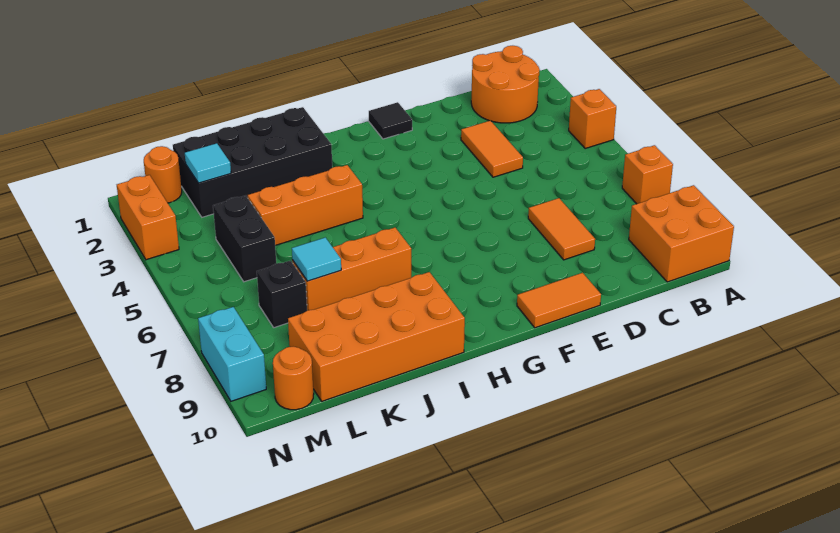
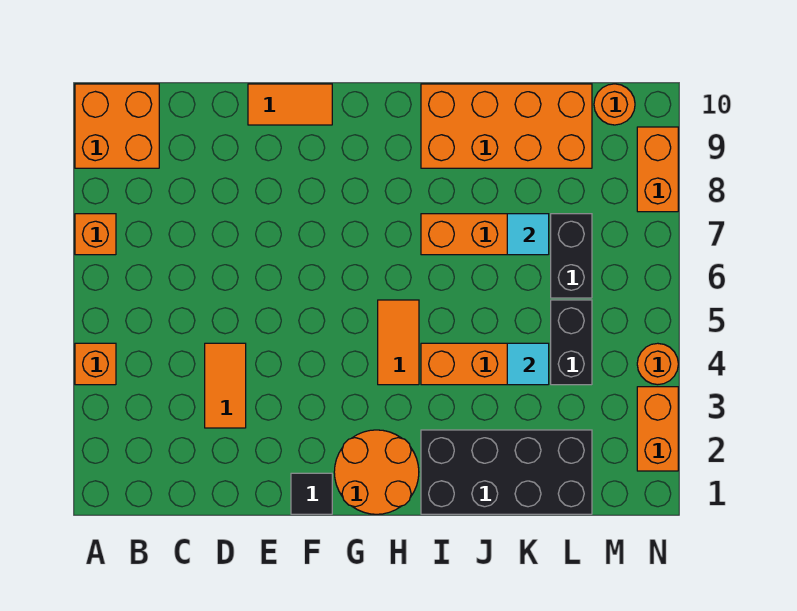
orange round brick B1:C2 level 1 -> orange round brick G1:H2 level 1
orange tile D7:D8 level 1 -> orange tile H4:H5 level 1
cyan tile L2 level 2 -> cyan tile K4 level 2
black brick L7 level 1 -> black brick L6:L7 level 1
orange round brick M1 level 1 -> orange round brick N4 level 1
cyan brick N8:N9 level 1 -> orange brick N8:N9 level 1

